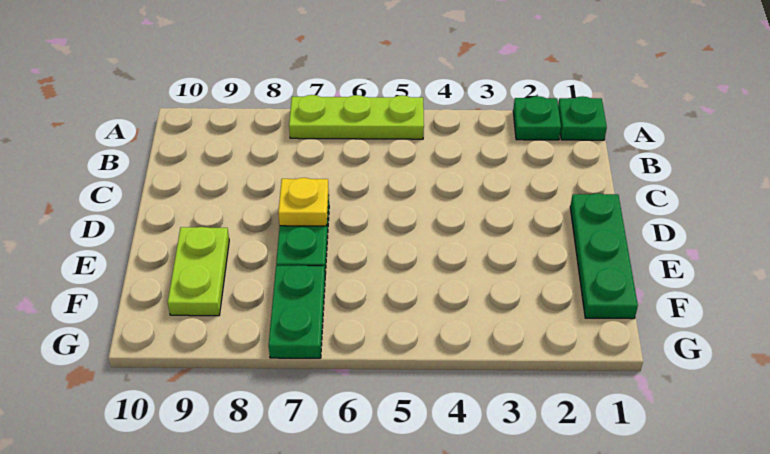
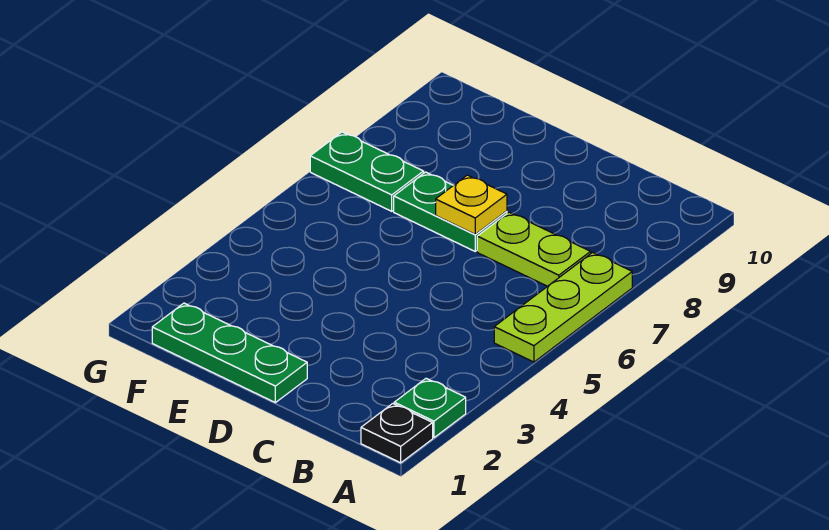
green plate A1 level 1 -> black plate A1 level 1
lime plate E9:F9 level 1 -> lime plate B7:C7 level 1

